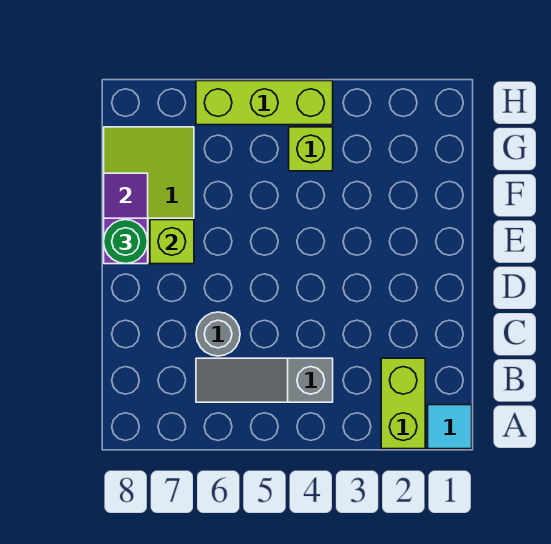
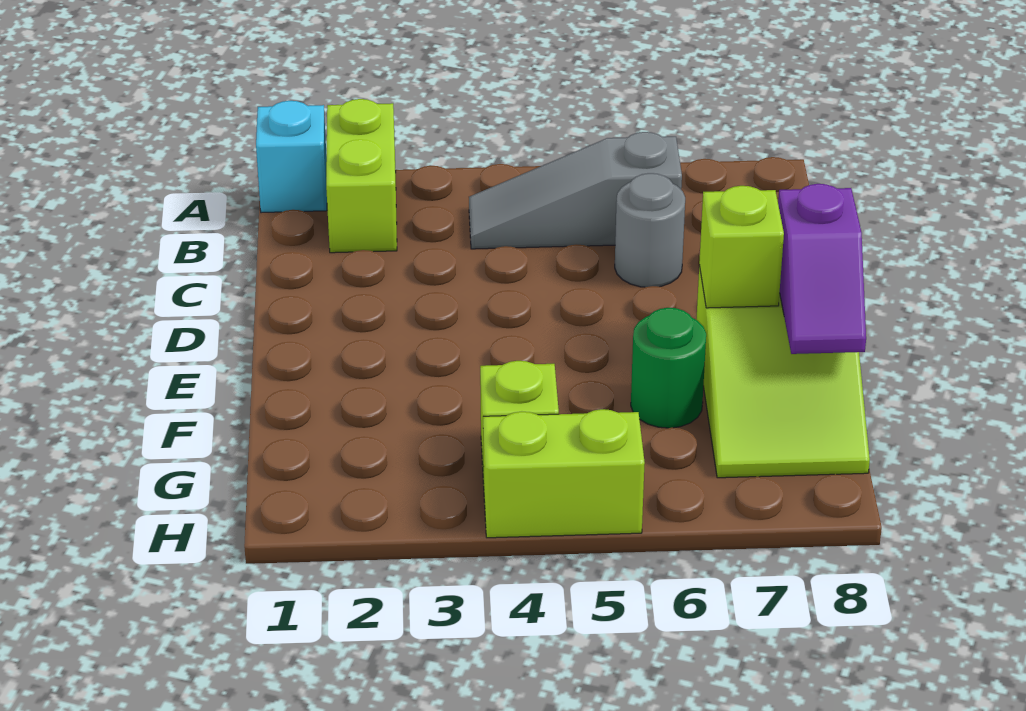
cyan tile A1 level 1 -> cyan brick A1 level 1
grey slope B4:B6 level 1 top 4 -> grey slope B4:B6 level 1 top 6
green round brick E8 level 3 -> green round brick F6 level 1
lime brick H4:H6 level 1 -> lime brick H4:H5 level 1

